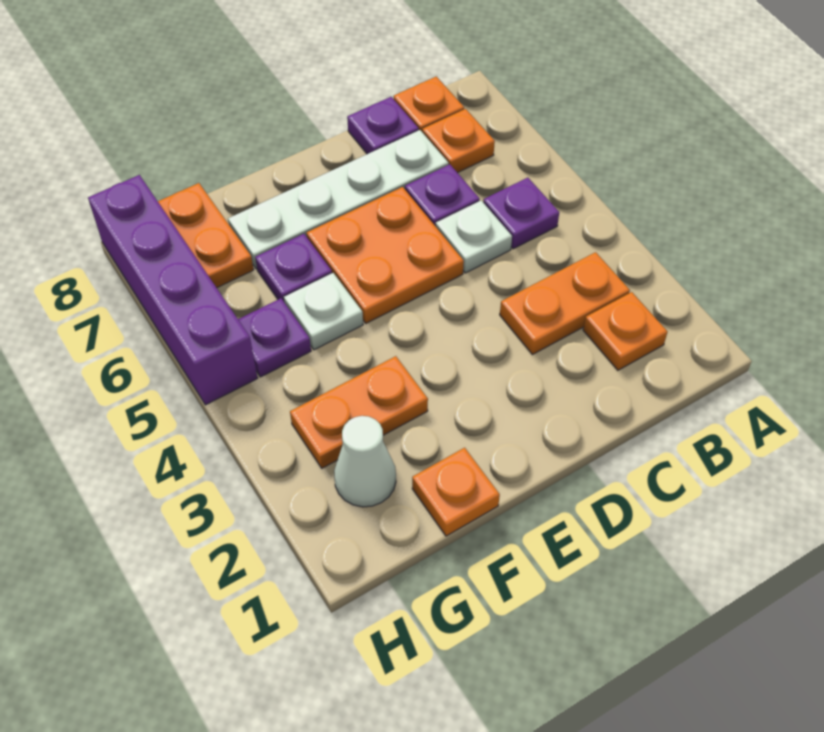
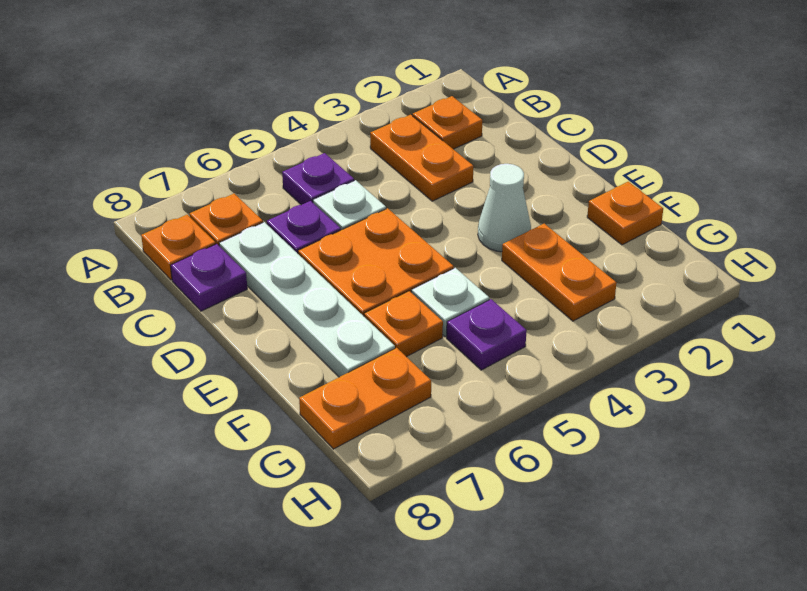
purple plate F6 level 1 -> orange plate F6 level 1
white cone G2 level 1 -> white cone E3 level 1
purple brick H5:H8 level 1 -> none

